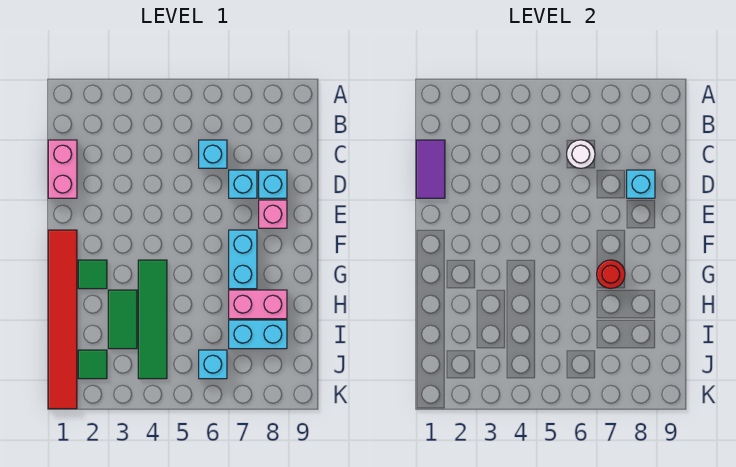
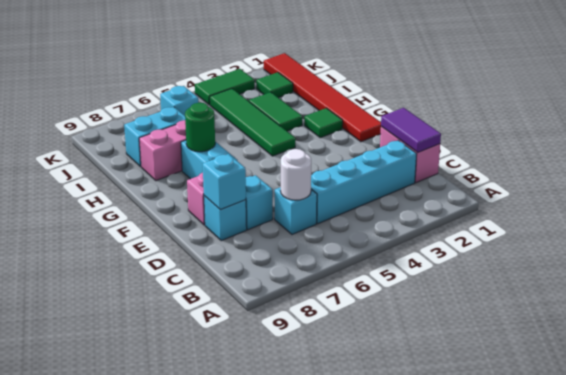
none -> cyan brick C2:C5 level 1
red round brick G7 level 2 -> green round brick G7 level 2
none -> green tile K3:K4 level 1

